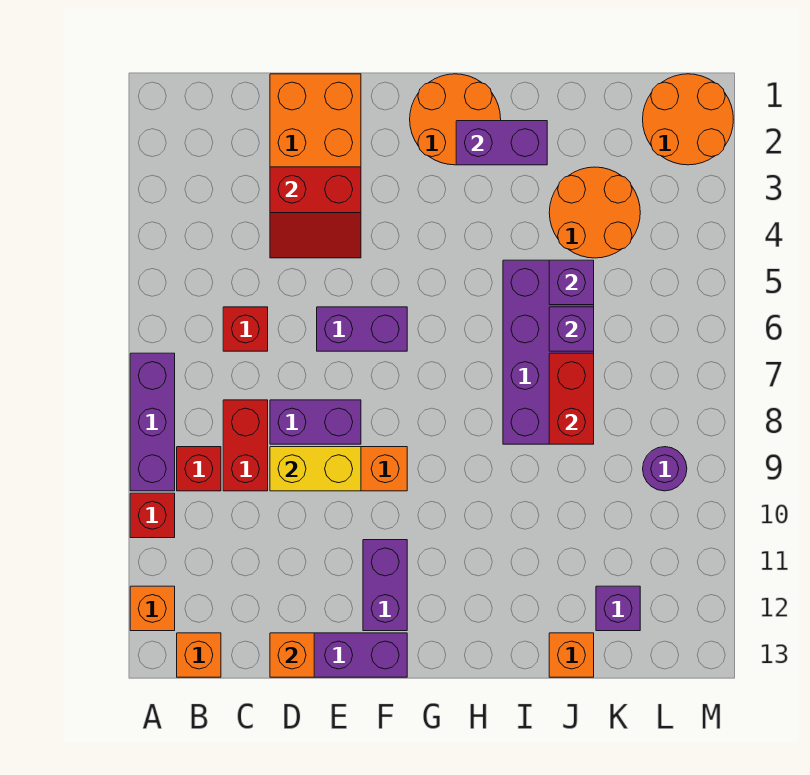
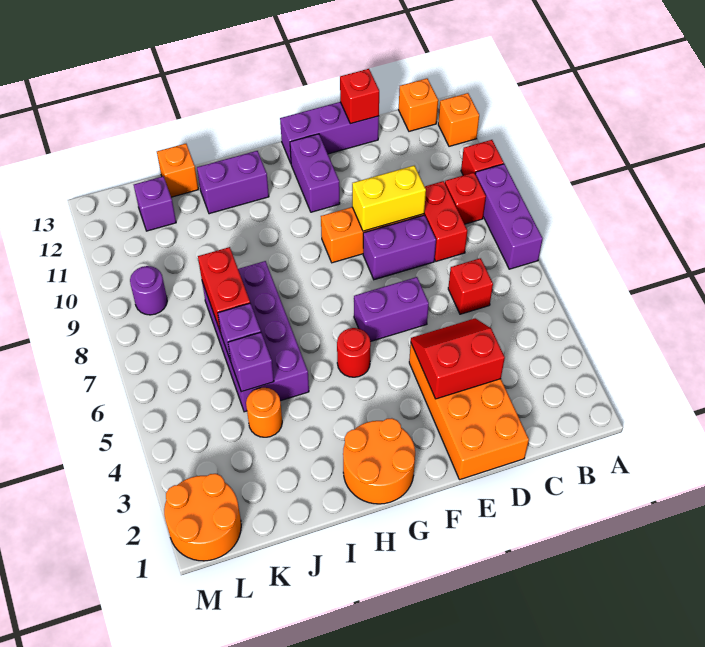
orange brick D13 level 2 -> red brick D13 level 2
none -> red round brick G5 level 1
purple brick H2:I2 level 2 -> purple brick H12:I12 level 1
orange round brick J3:K4 level 1 -> orange round brick J4 level 1

